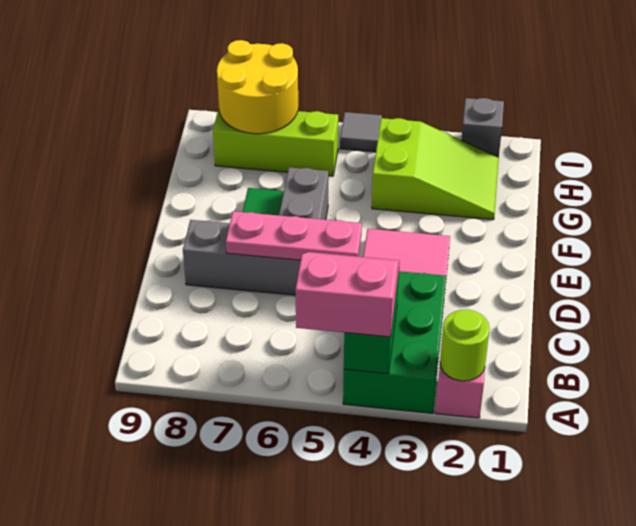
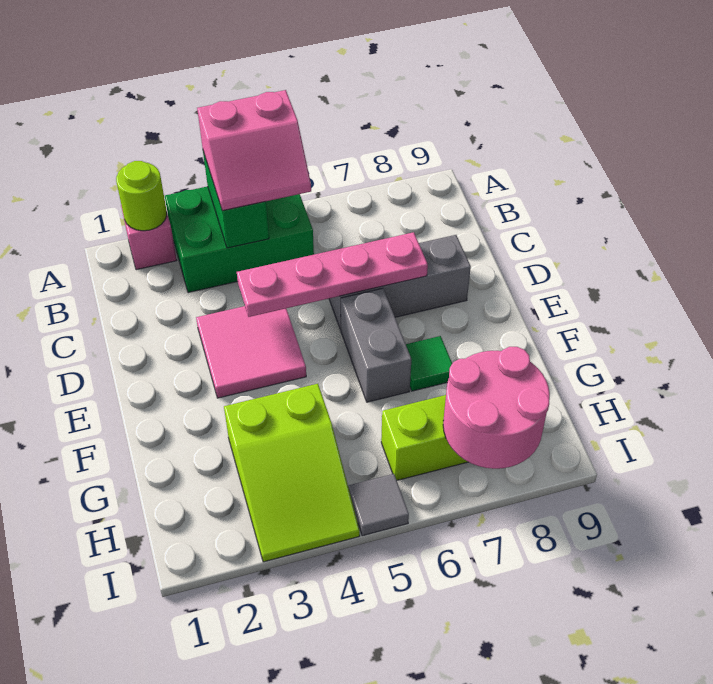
green brick A3:C4 level 1 -> green brick A3:B5 level 1
pink plate D5:D7 level 2 -> pink plate D4:D7 level 2
lime slope G2:H4 level 1 top 4 -> lime slope G3:I4 level 1 top G
yellow round brick H7:I8 level 2 -> pink round brick H7:I8 level 2
grey brick I2 level 1 -> none

